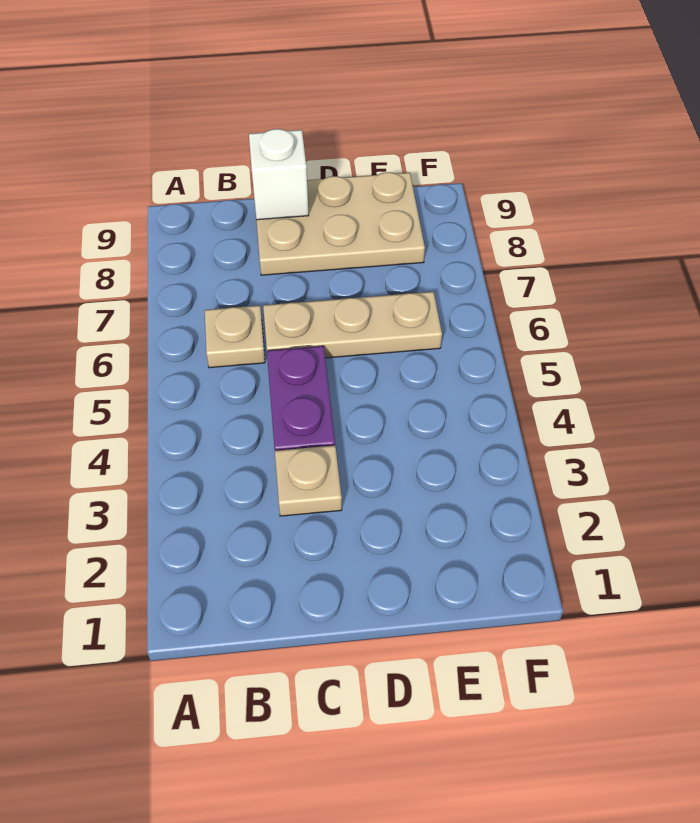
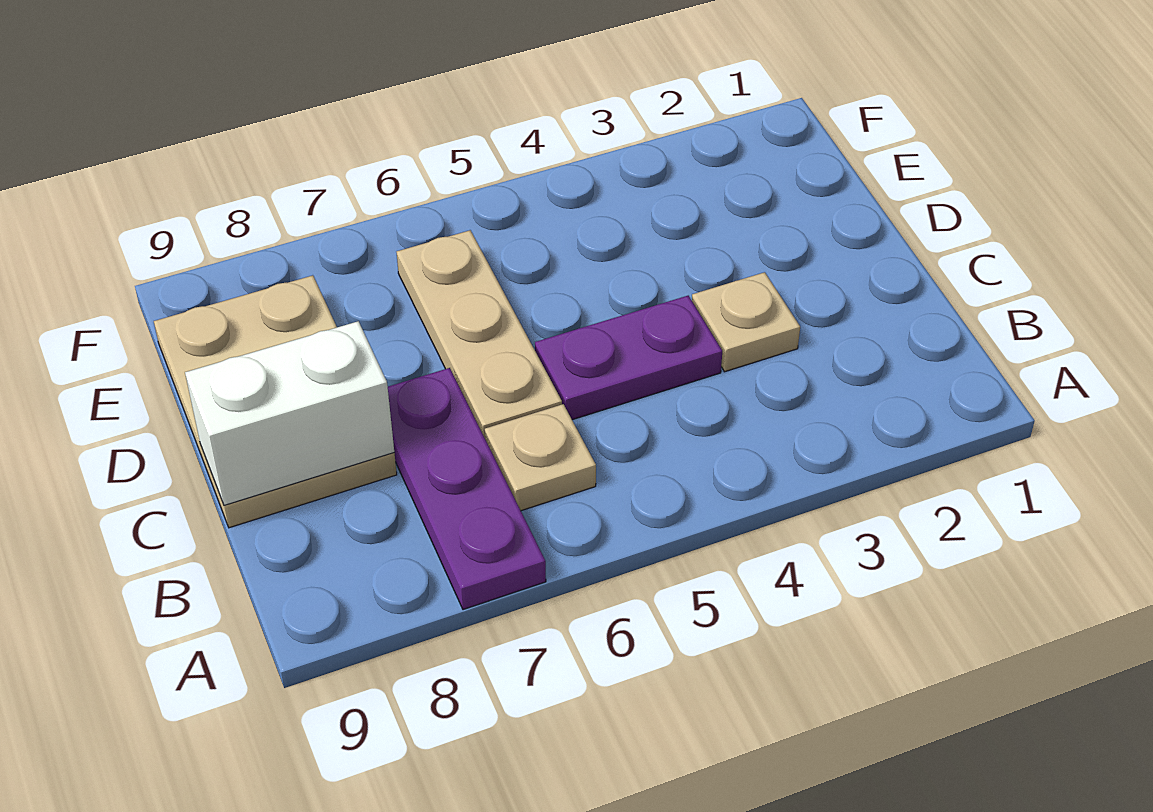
none -> purple plate A7:C7 level 1
white brick C9 level 2 -> white brick C8:C9 level 2

